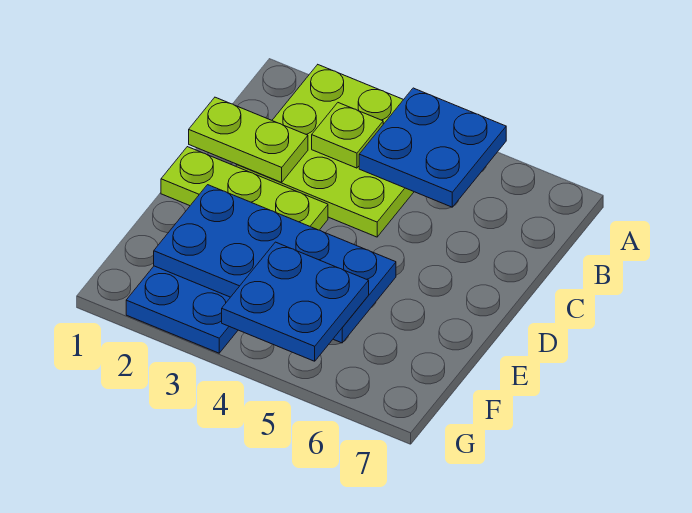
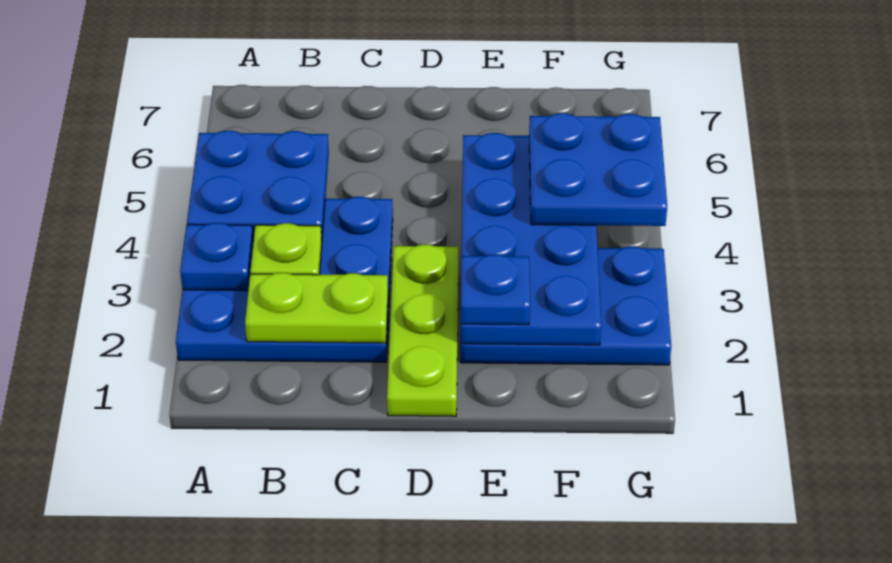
lime plate A2:C4 level 1 -> blue plate A2:C4 level 1
none -> blue plate A3 level 2
lime plate C1:C2 level 2 -> lime plate B2:C2 level 2
none -> blue plate E2 level 3

